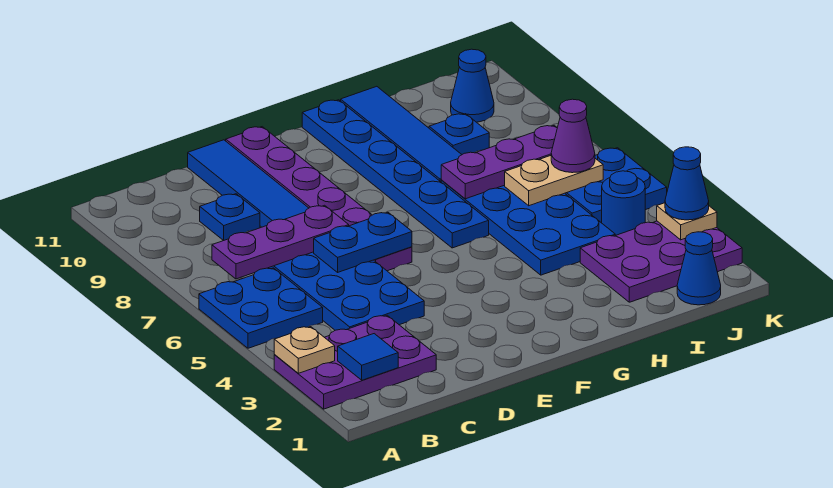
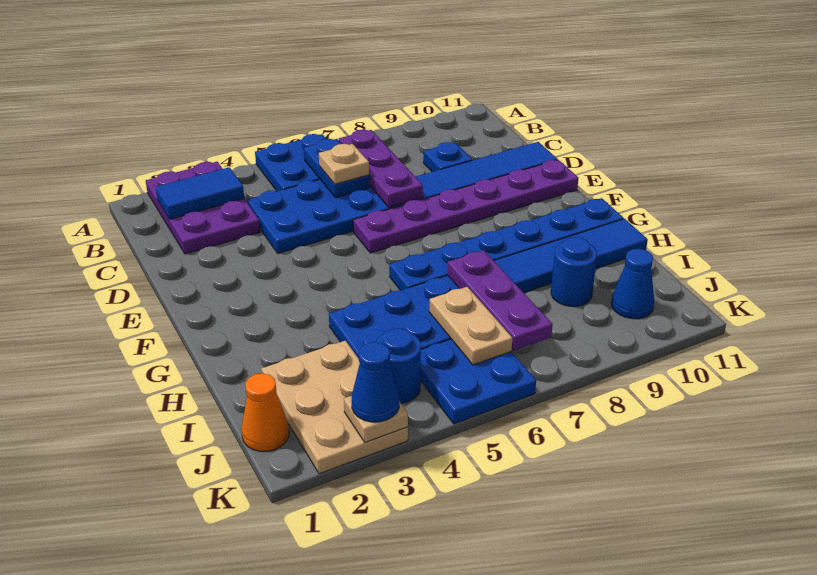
tan plate A3 level 2 -> tan plate C6 level 3
blue tile B2 level 2 -> blue tile B2:B3 level 2
blue plate D6:E6 level 2 -> blue plate B6:C6 level 2
purple plate I2:K3 level 1 -> tan plate I2:K3 level 1
blue plate I9 level 1 -> blue round brick I9 level 1
blue cone J1 level 1 -> orange cone J1 level 1
purple cone J6 level 3 -> none

